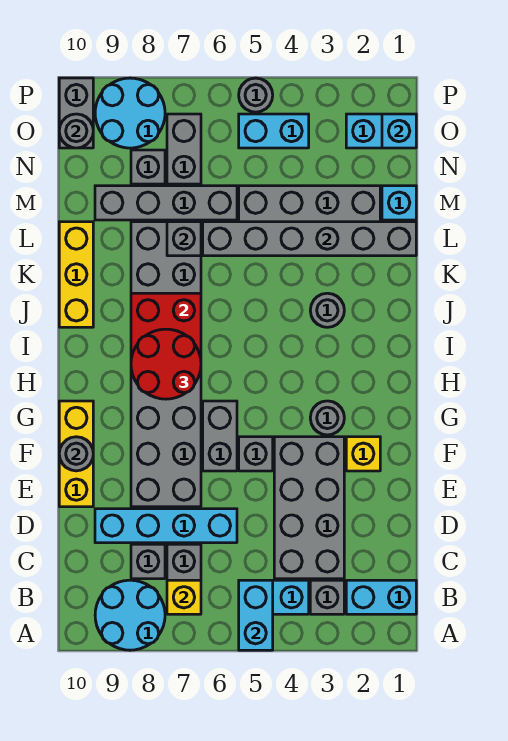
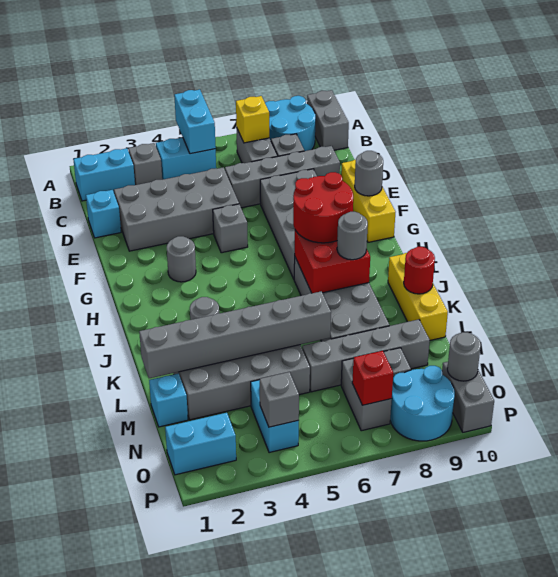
grey brick C3:F4 level 1 -> grey brick D2:E5 level 1
cyan brick D6:D9 level 1 -> grey brick D6:D9 level 1
yellow brick F2 level 1 -> none
grey brick F6:G6 level 1 -> grey brick A10:B10 level 1
none -> red round brick K10 level 2
grey brick L7 level 2 -> grey brick O4 level 2
cyan brick O1 level 2 -> cyan brick D1 level 1
cyan brick O4:O5 level 1 -> cyan brick N4:O4 level 1
none -> red brick O7 level 2
grey round brick P5 level 1 -> grey round brick J8 level 3

